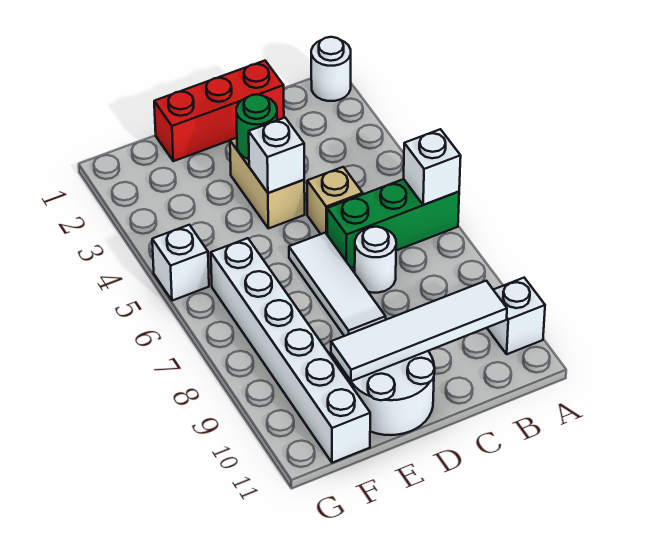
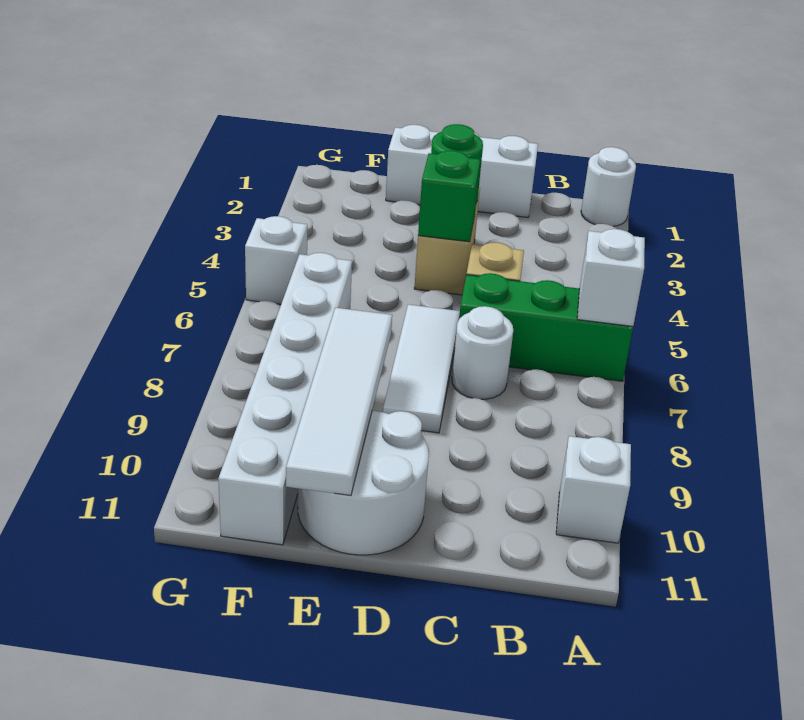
white tile B10:E10 level 2 -> white tile E8:E11 level 2
red brick C1:E1 level 1 -> white brick C1:E1 level 1
white brick D4 level 2 -> green brick D4 level 2

